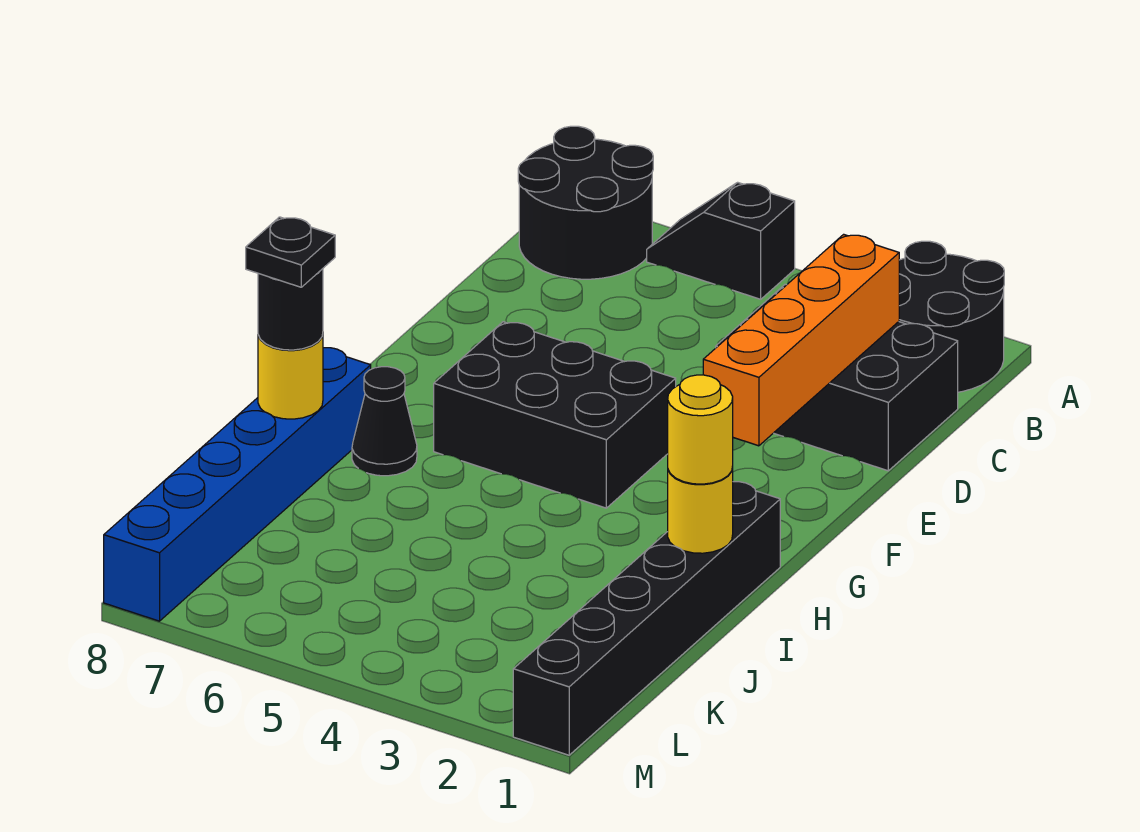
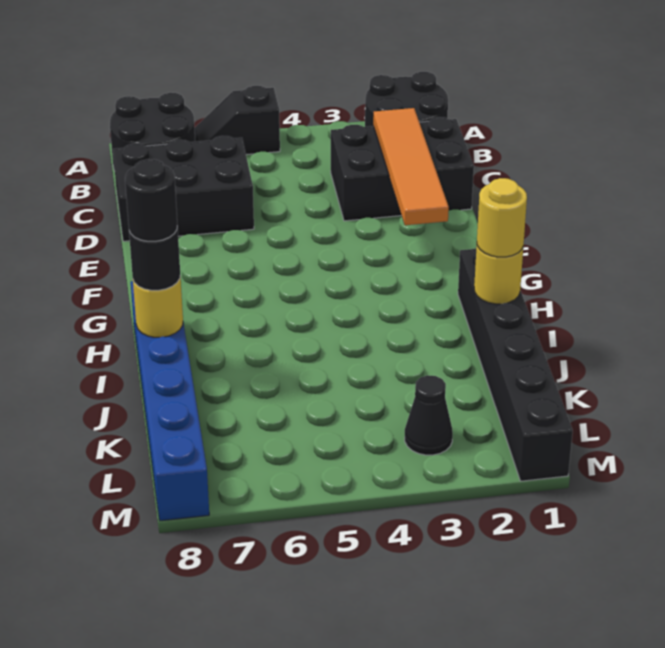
orange brick C2:F2 level 2 -> orange tile C2:F2 level 2
black brick F4:G6 level 1 -> black brick C6:D8 level 1
black cone H7 level 1 -> black cone L3 level 1
black plate I8 level 4 -> black round brick I8 level 4

